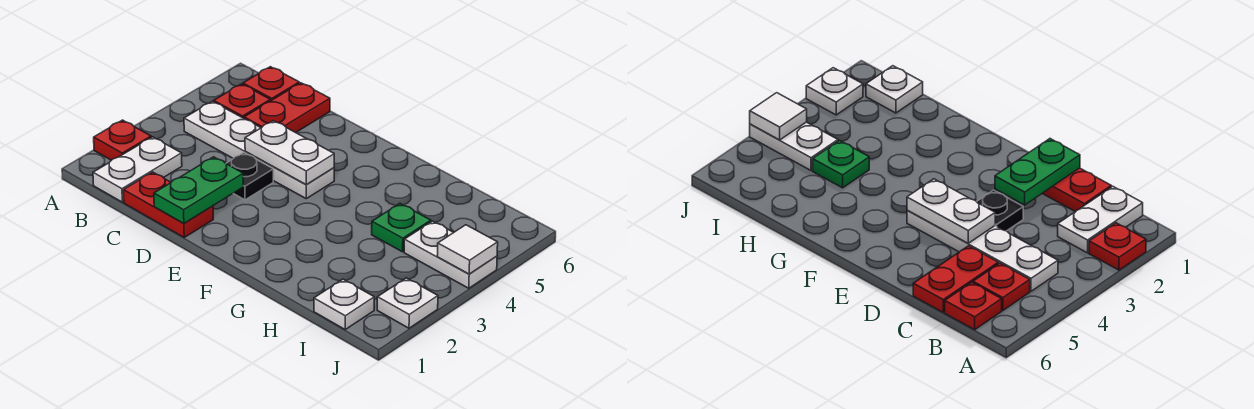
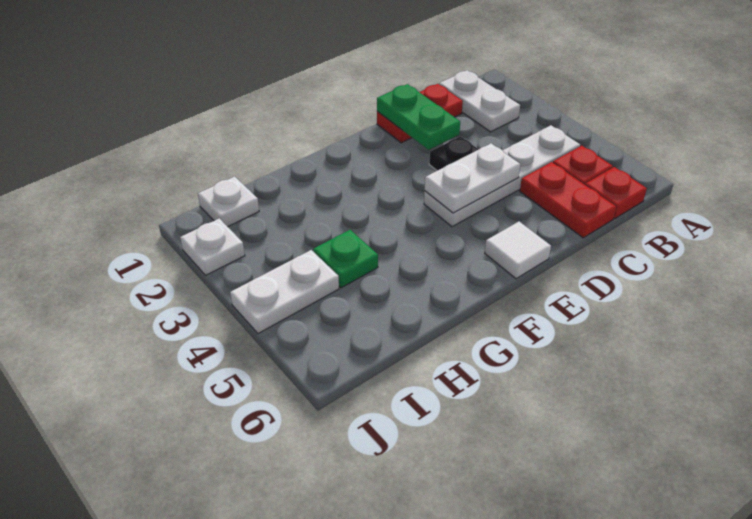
red plate A2 level 1 -> none
white tile J4 level 2 -> white tile E6 level 1

